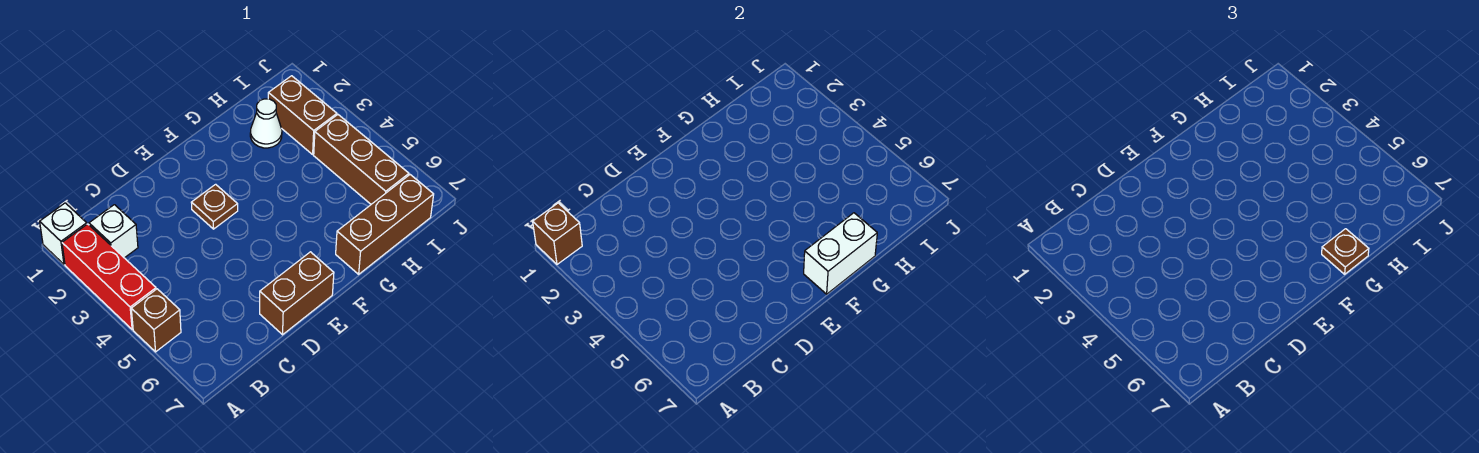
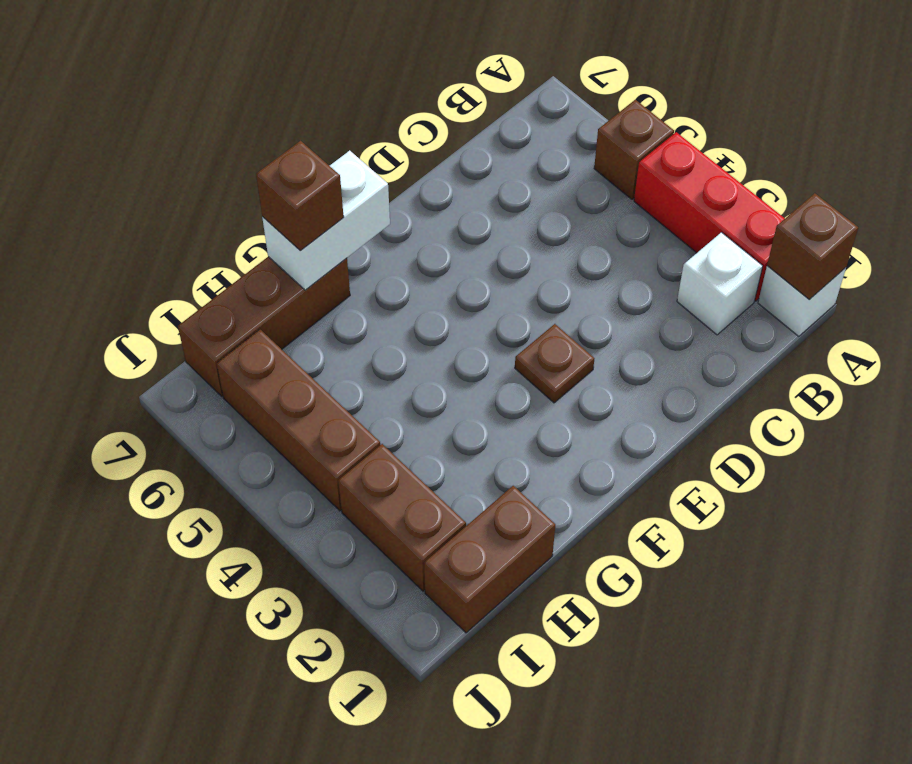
brown brick D7:E7 level 1 -> brown brick H1:I1 level 1
brown plate G7 level 3 -> brown brick G7 level 3
white cone H2 level 1 -> none

